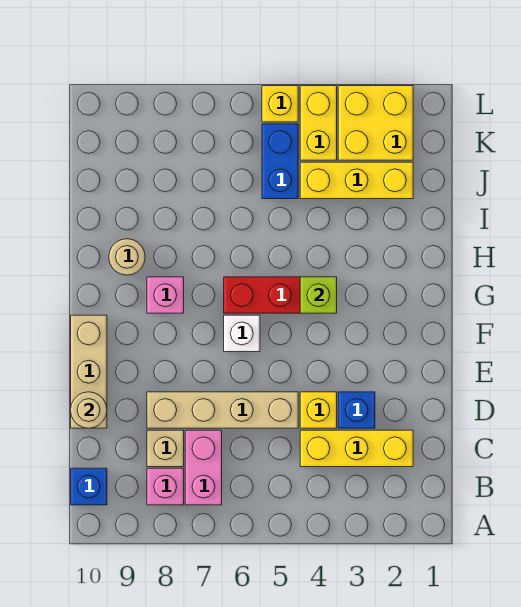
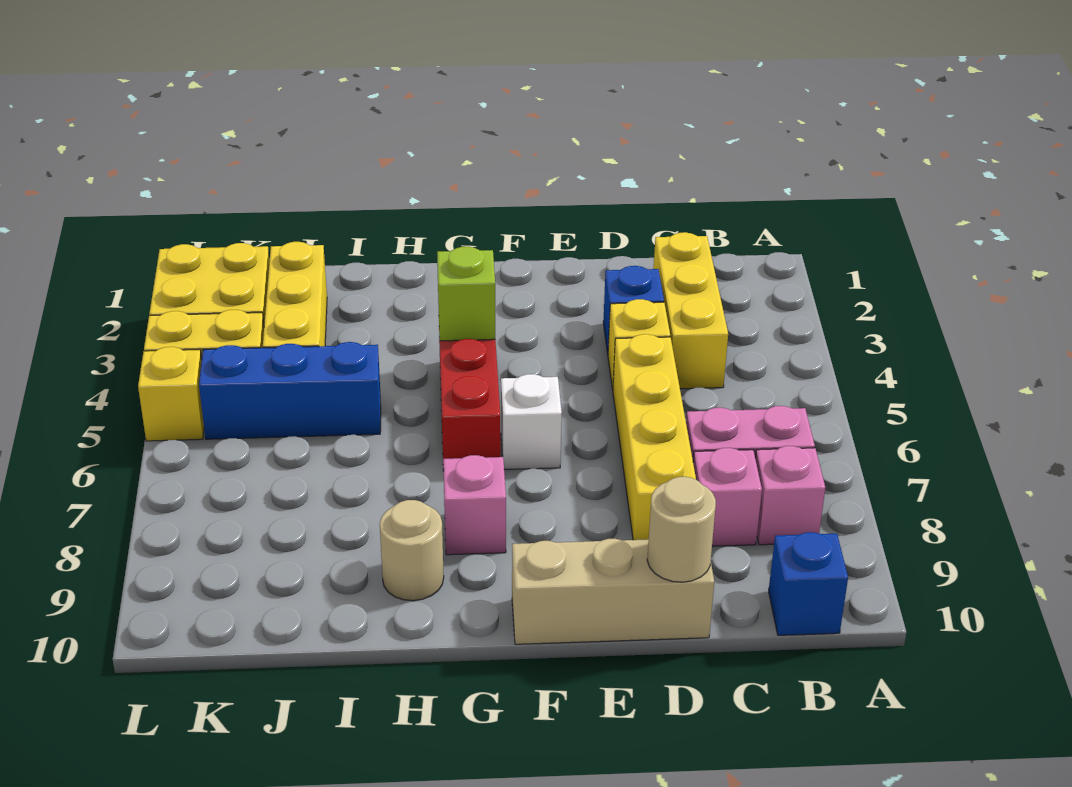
tan brick C8 level 1 -> pink brick C8 level 1
tan brick D5:D8 level 1 -> yellow brick D5:D8 level 1
blue brick J5:K5 level 1 -> blue brick I5:K5 level 1

